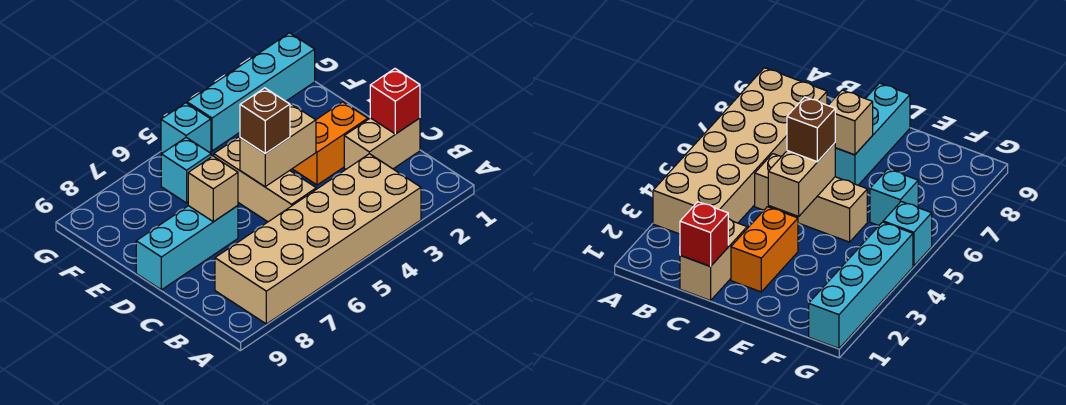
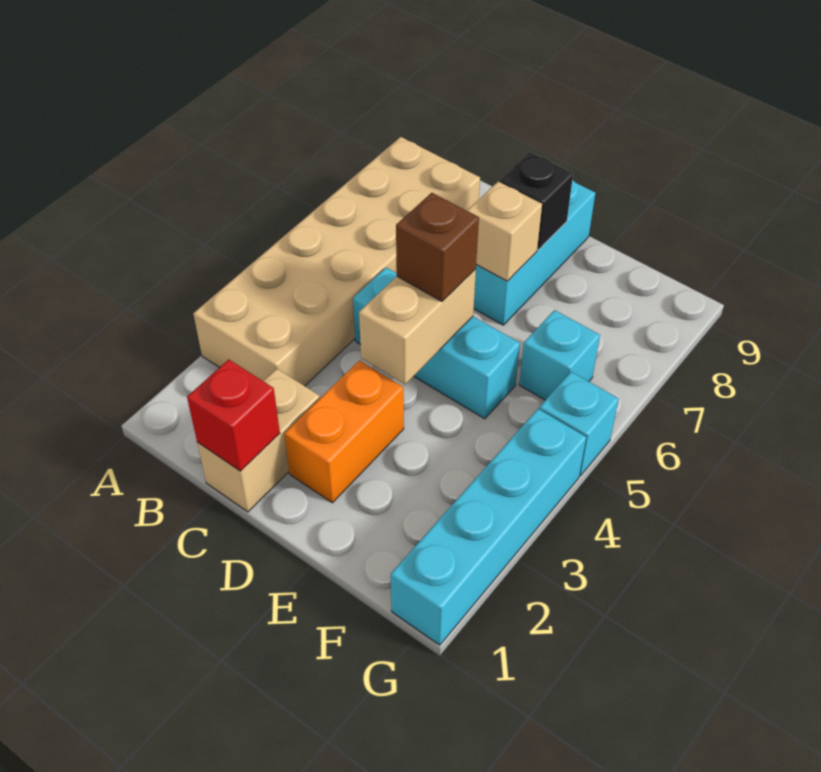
tan brick C5:E5 level 1 -> cyan brick C5:E5 level 1
none -> black brick D8 level 2

